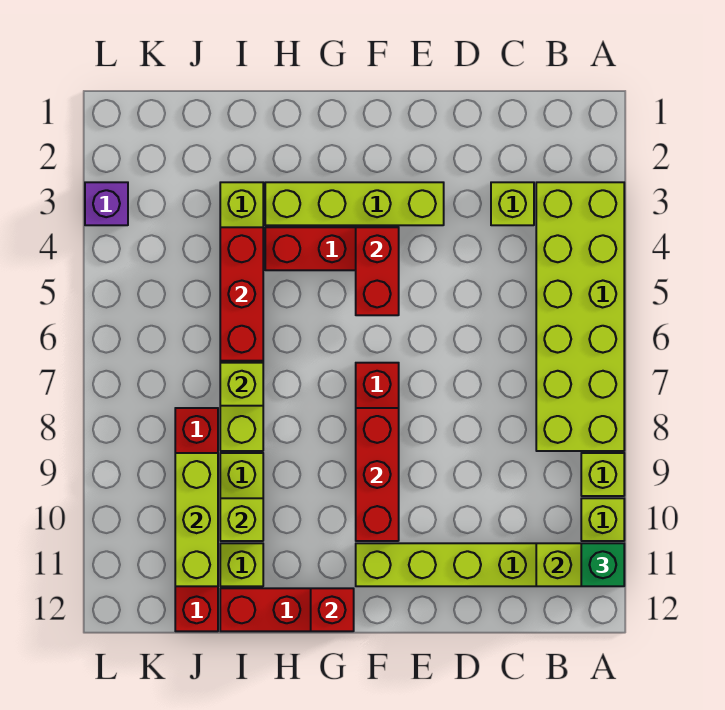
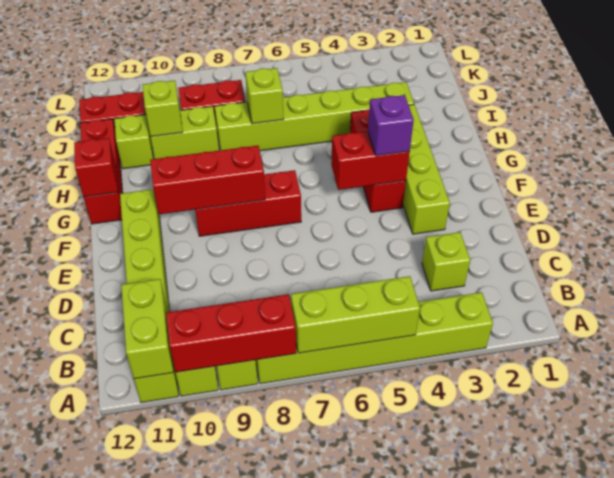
lime brick A3:B8 level 1 -> lime brick A3:A8 level 1
green brick A11 level 3 -> none
red brick I4:I6 level 2 -> red brick A8:A10 level 2
lime brick J9:J11 level 2 -> lime brick A5:A7 level 2
purple brick L3 level 1 -> purple brick F4 level 3

